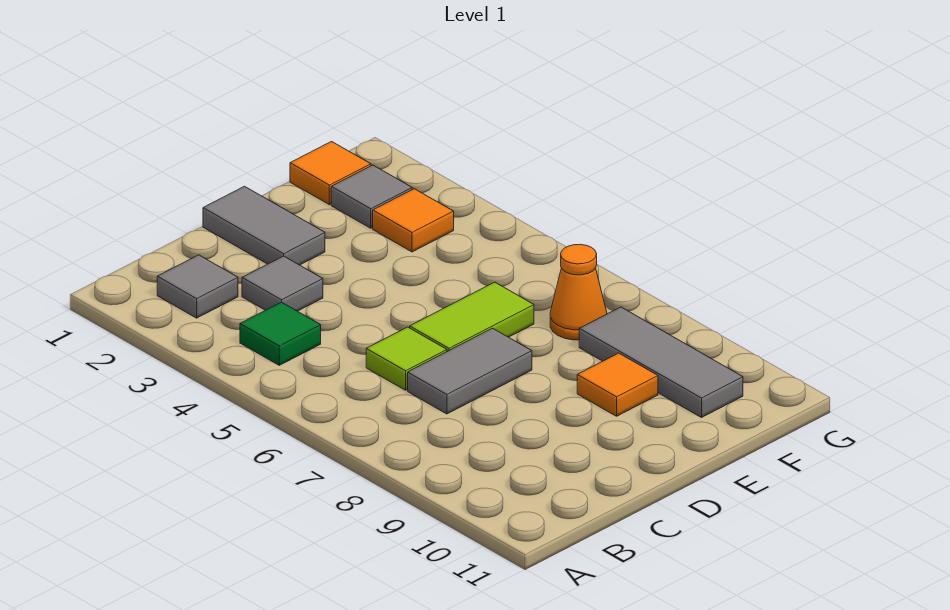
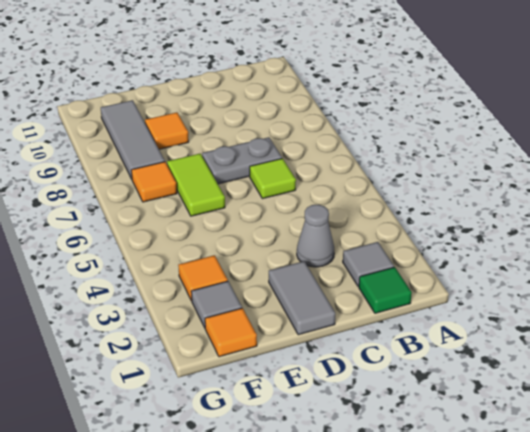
green tile B4 level 1 -> green tile B1 level 1
grey tile C3 level 1 -> grey cone C3 level 1
grey tile C7:D7 level 1 -> grey plate C7:D7 level 1
lime tile D6:E6 level 1 -> lime tile E6:E7 level 1
orange cone F7 level 1 -> orange tile F7 level 1

